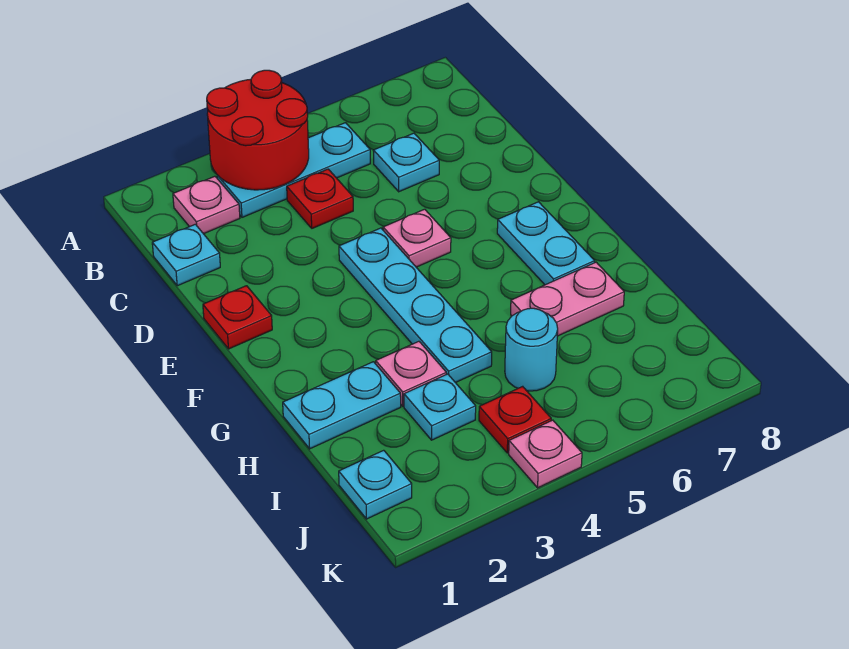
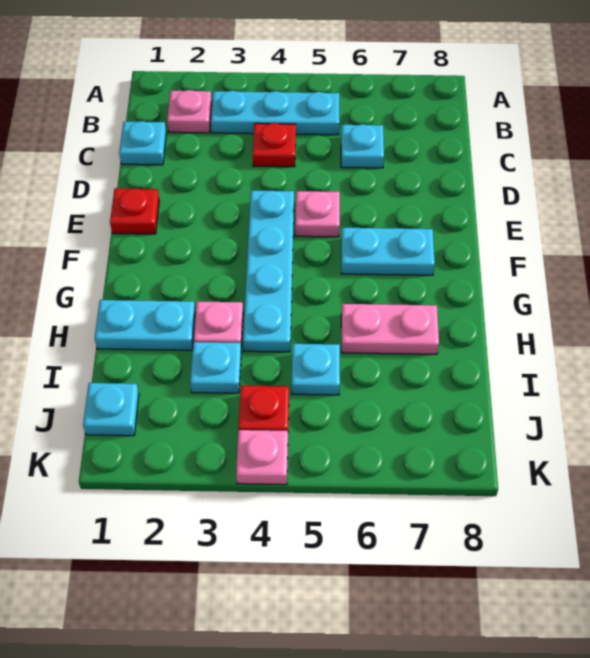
red round brick A3:B4 level 2 -> none
cyan plate F7:G7 level 1 -> cyan plate F6:F7 level 1
cyan round brick I5 level 1 -> cyan plate I5 level 1

